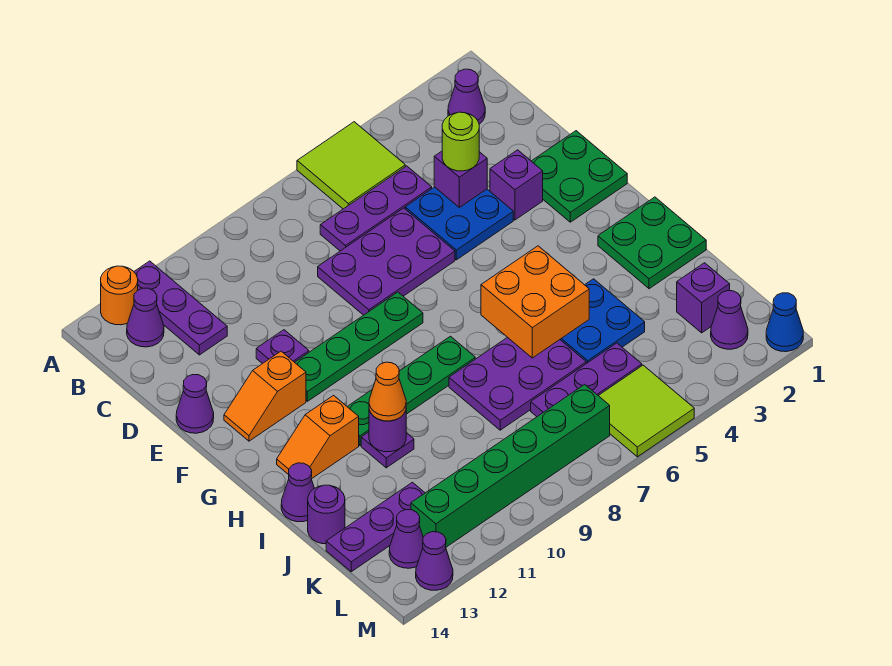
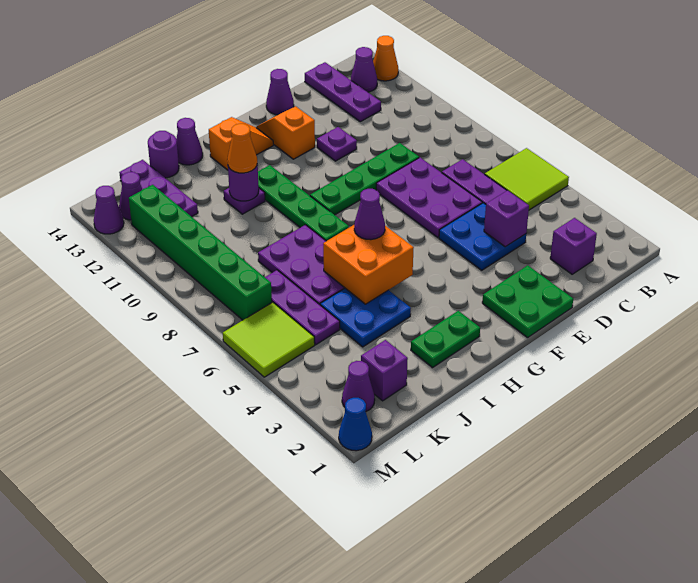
purple plate A12:C12 level 1 -> purple plate C12:C14 level 1
orange round brick A13 level 1 -> orange cone A13 level 1
purple cone B2 level 1 -> purple cone H6 level 3
lime round brick D4 level 3 -> none
purple brick E3 level 1 -> purple brick C2 level 1
green plate F8:F11 level 1 -> green plate D9:G9 level 1
green plate H1:I2 level 1 -> green plate H2:I2 level 1
orange slope H12:H13 level 1 top 12 -> orange slope G13:H13 level 1 top H

